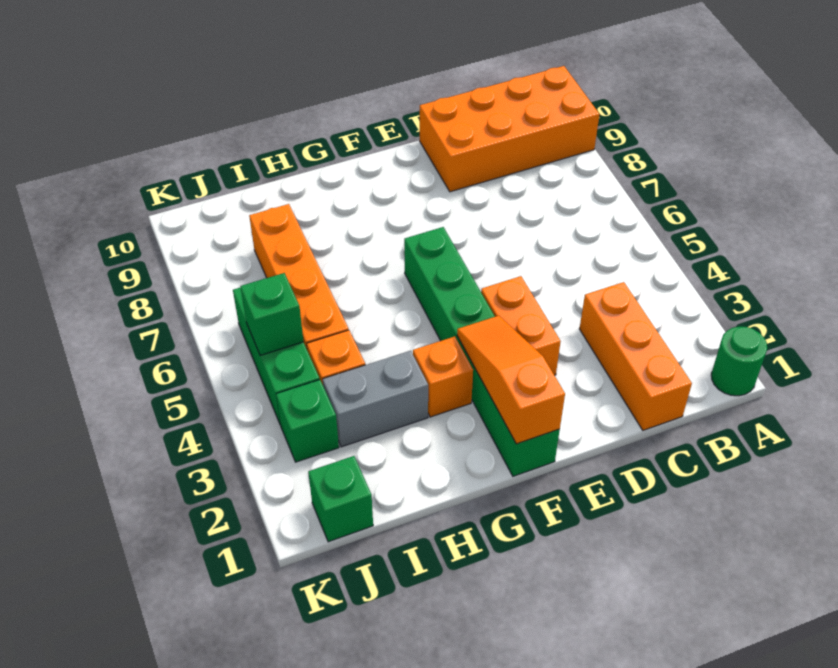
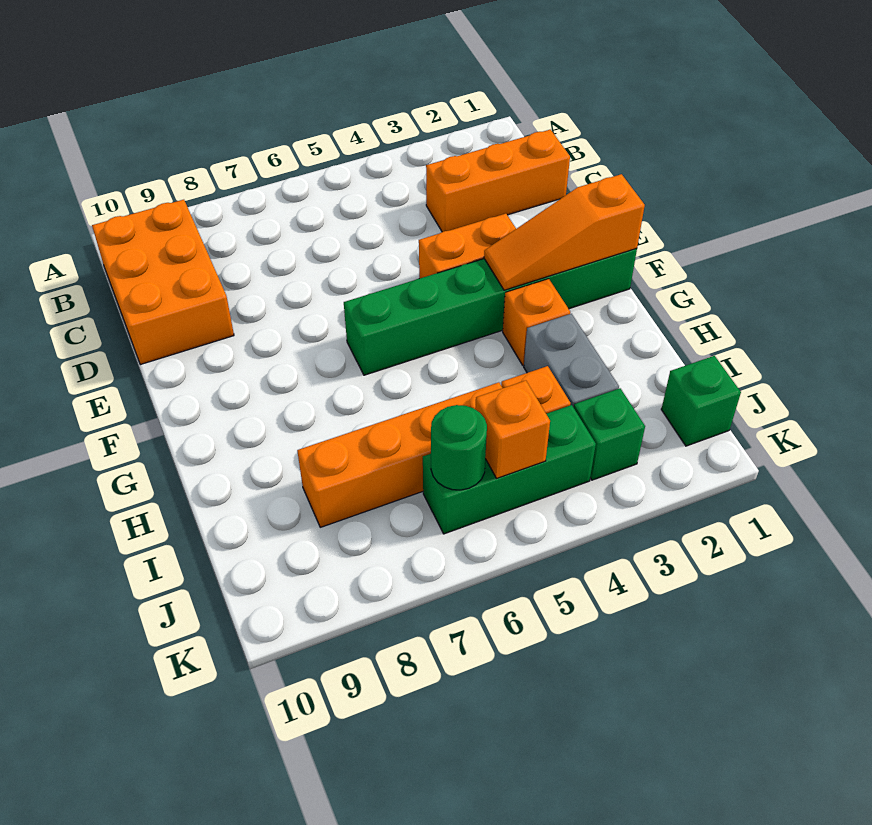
green round brick A1 level 1 -> green round brick J6 level 2
orange brick A9:D10 level 1 -> orange brick B9:D10 level 1
green brick J5 level 2 -> orange brick J5 level 2

